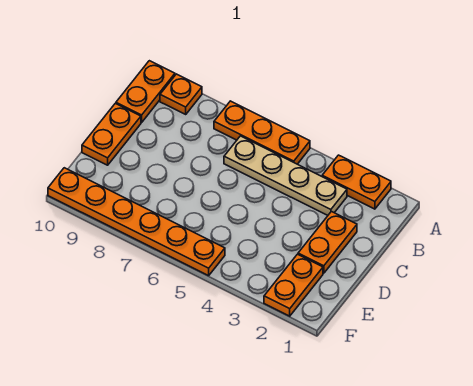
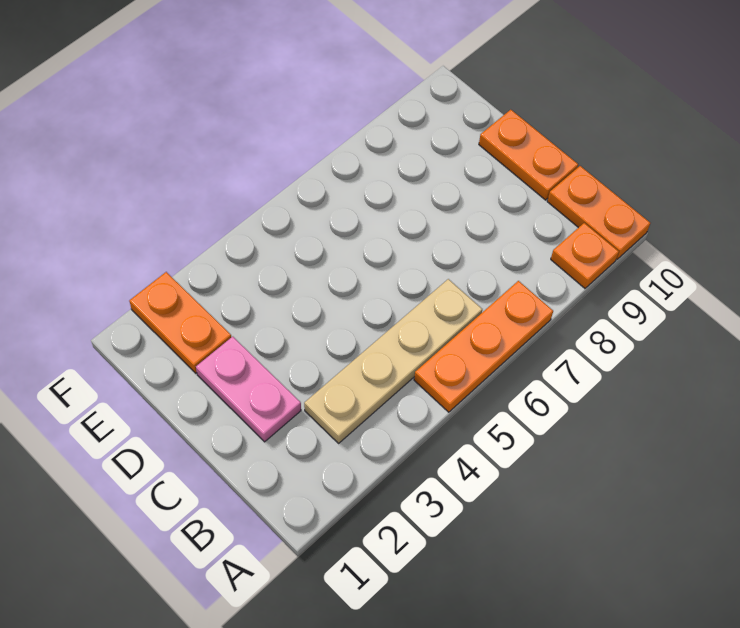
orange plate A2:A3 level 1 -> none
orange plate C2:D2 level 1 -> pink plate C2:D2 level 1
orange plate F5:F10 level 1 -> none

